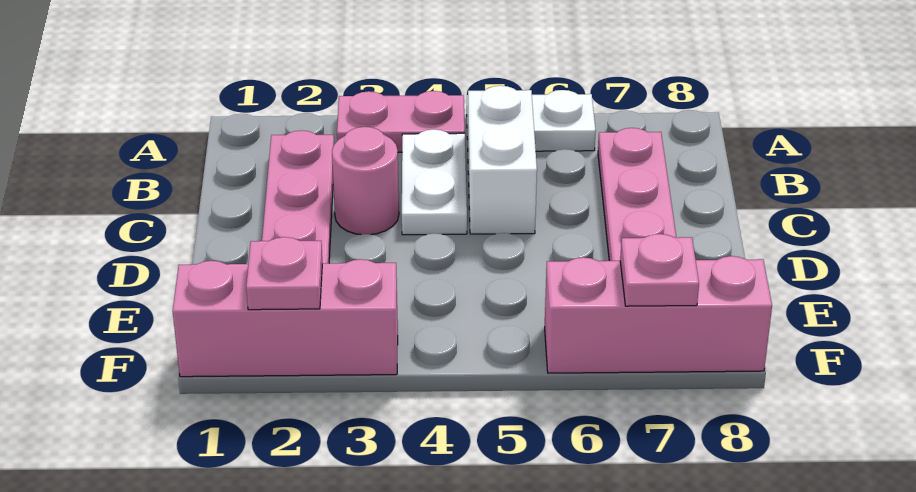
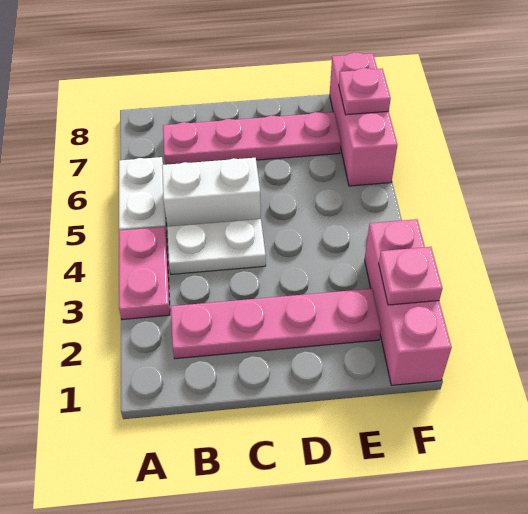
pink round brick C3 level 1 -> none

